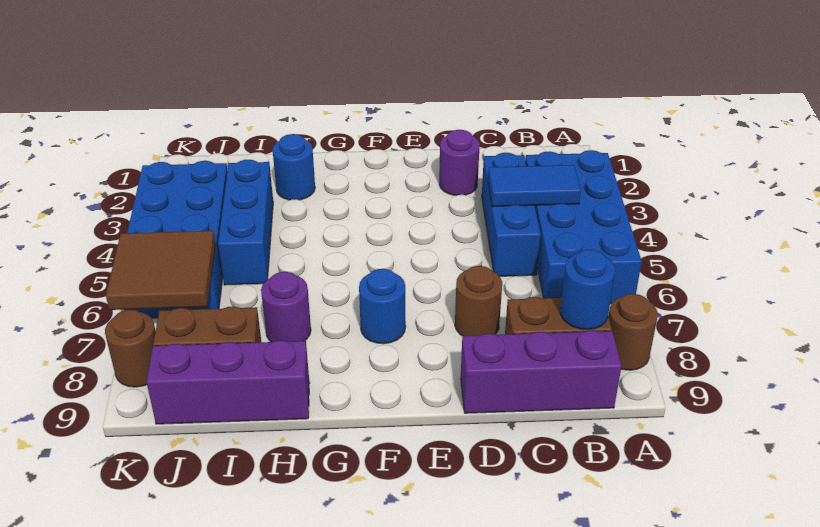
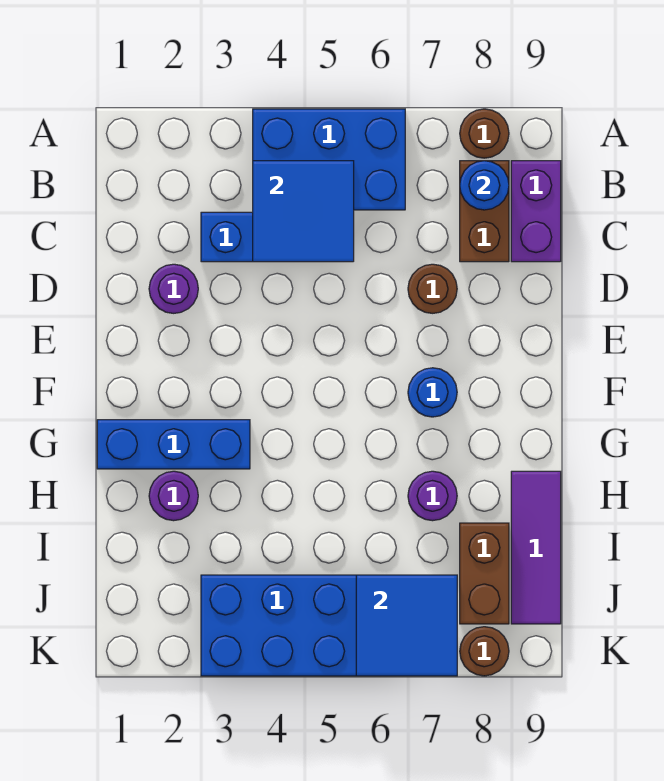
blue brick A3:B6 level 1 -> blue brick A4:B6 level 1
blue tile B4:C4 level 2 -> blue tile B4:C5 level 2
purple brick B9:D9 level 1 -> purple brick B9:C9 level 1
blue round brick H2 level 1 -> purple round brick H2 level 1
purple brick H9:J9 level 1 -> purple tile H9:J9 level 1
blue brick I3:I5 level 1 -> blue brick G1:G3 level 1
brown tile J6:K7 level 2 -> blue tile J6:K7 level 2

